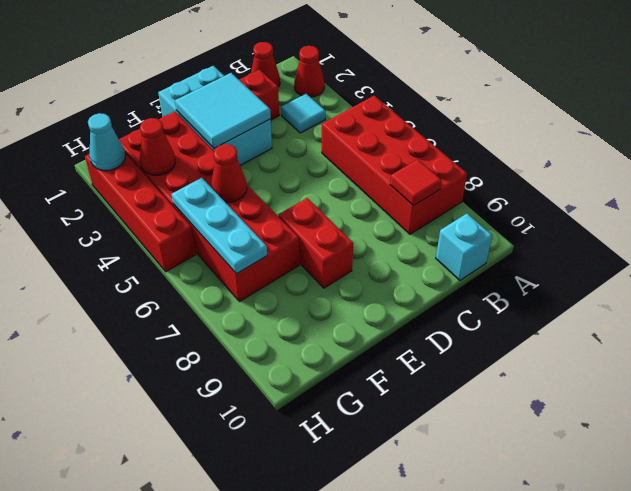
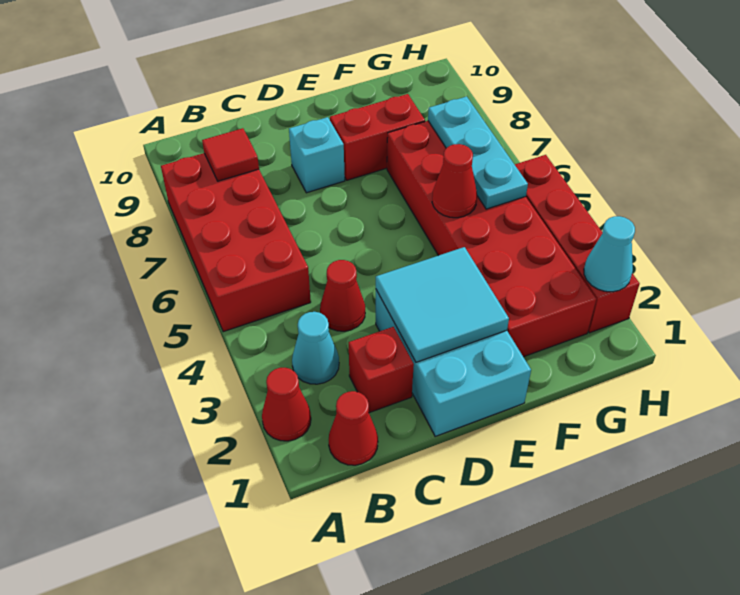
cyan tile B3 level 1 -> cyan cone B3 level 1
cyan brick B10 level 1 -> cyan brick D8 level 1
red brick E7:E8 level 1 -> red brick E8:F8 level 1
red cone G3 level 2 -> red cone C4 level 1

